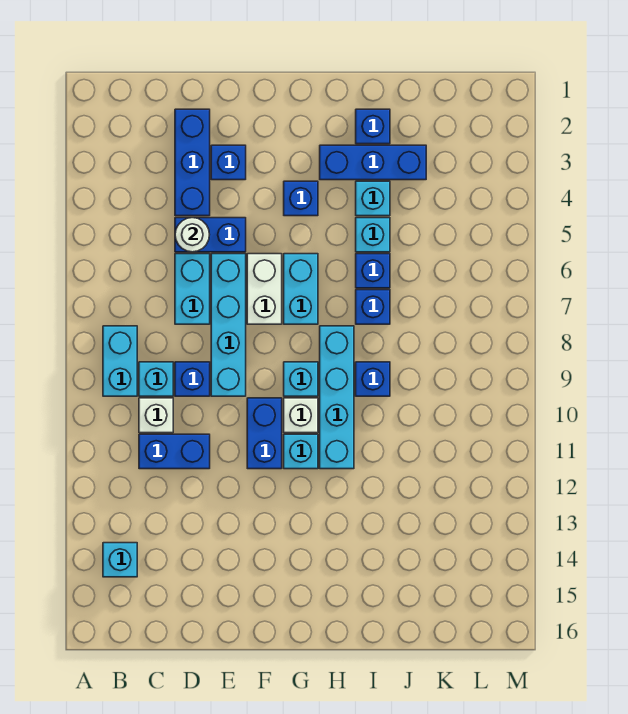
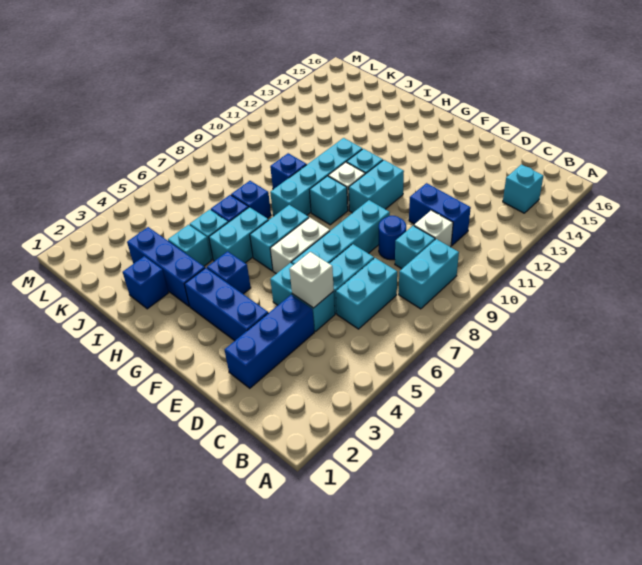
none -> cyan brick C6:C7 level 1
blue brick D5:E5 level 1 -> cyan brick D5:E5 level 1
white round brick D5 level 2 -> white brick D5 level 2
blue brick D9 level 1 -> blue round brick D9 level 1
blue brick E3 level 1 -> blue brick E3:G3 level 1
blue brick F10:F11 level 1 -> cyan brick F10:F11 level 1
none -> cyan brick H5:H6 level 1

